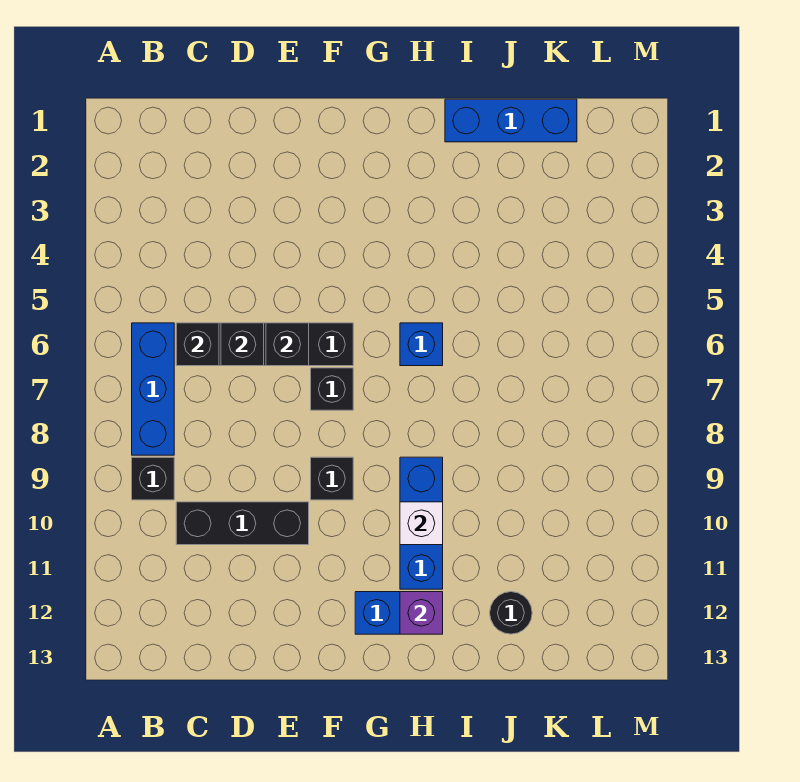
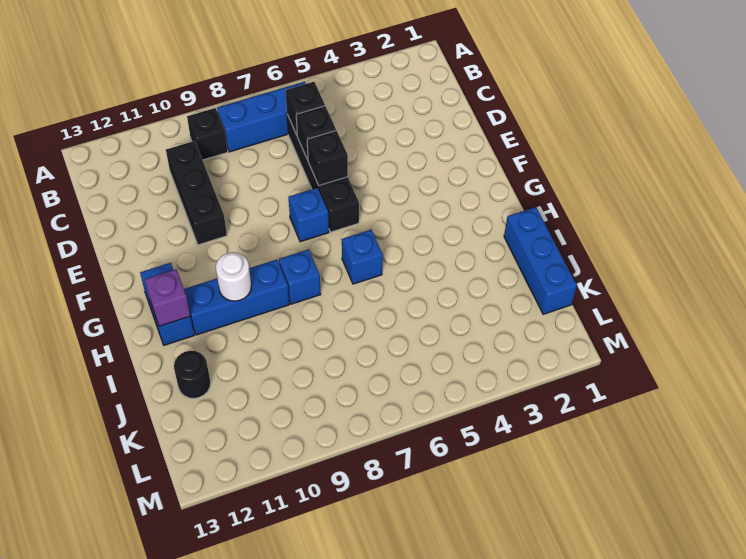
black brick F7 level 1 -> blue brick F7 level 1
black brick F9 level 1 -> none
none -> blue brick H8 level 1
white brick H10 level 2 -> white round brick H10 level 2

